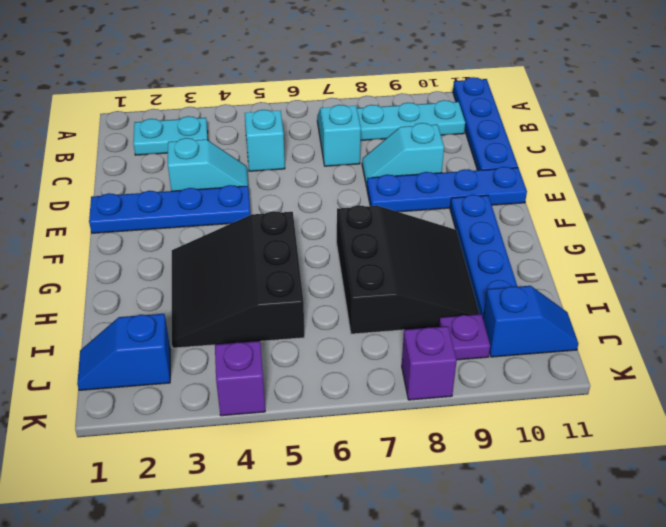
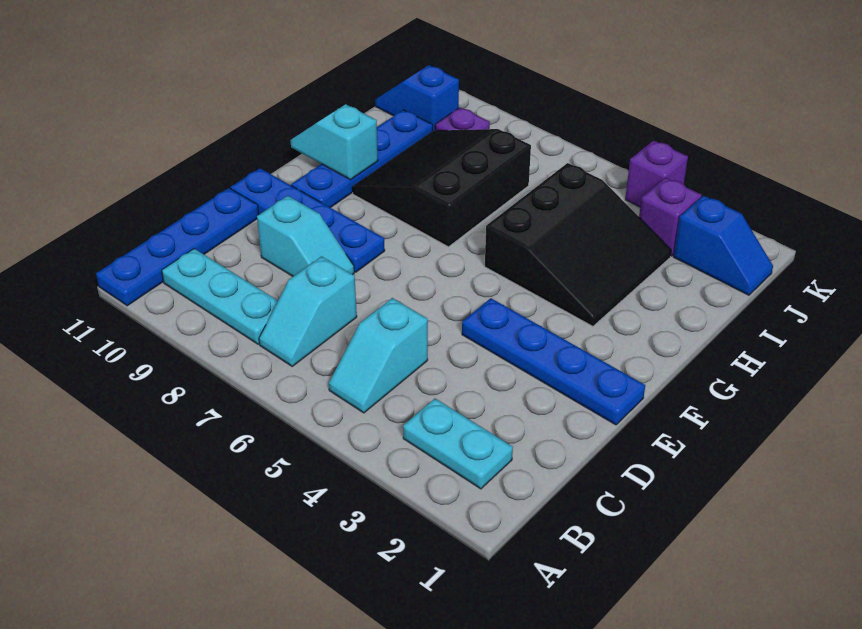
cyan slope D3:D4 level 1 top 3 -> cyan slope G10:G11 level 2 top 10
purple brick K8 level 1 -> purple brick J3 level 1

